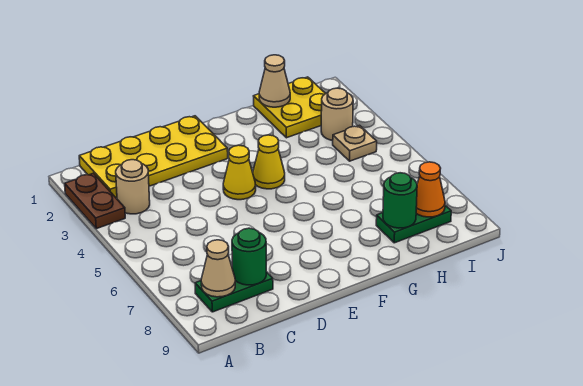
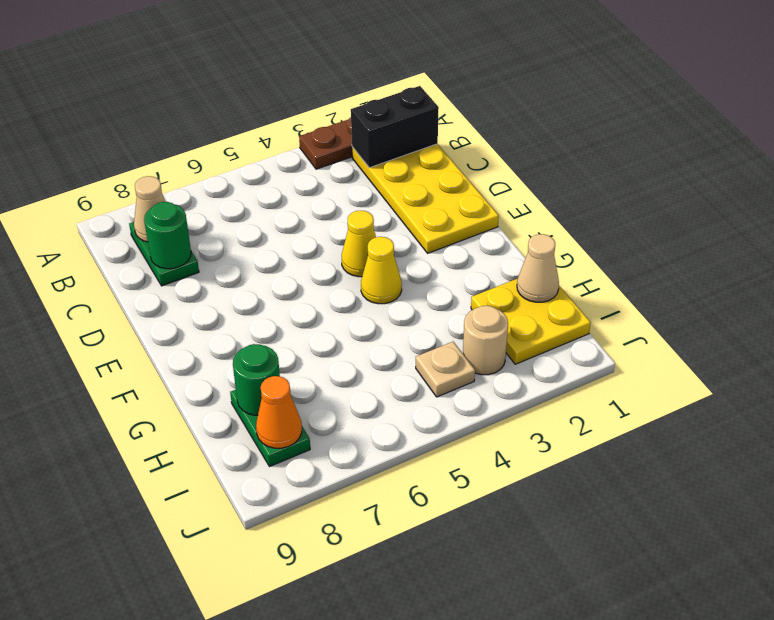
none -> black brick B1:B2 level 2
tan round brick B3 level 1 -> none

